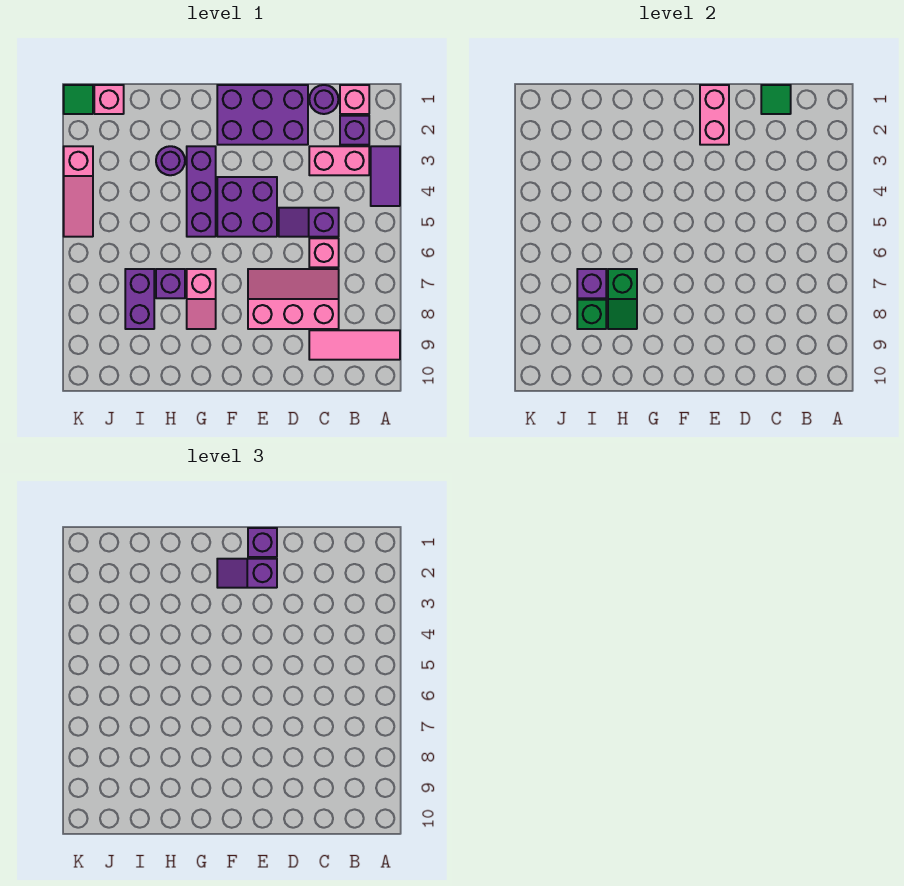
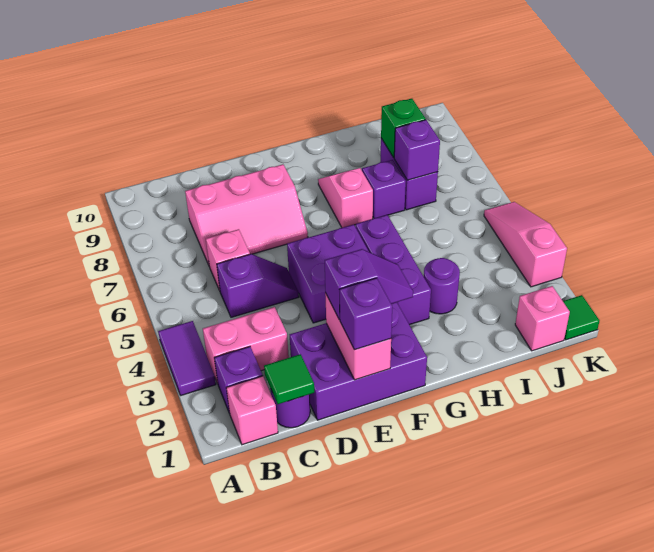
pink tile A9:C9 level 1 -> none
green slope H7:H8 level 2 top 7 -> none

